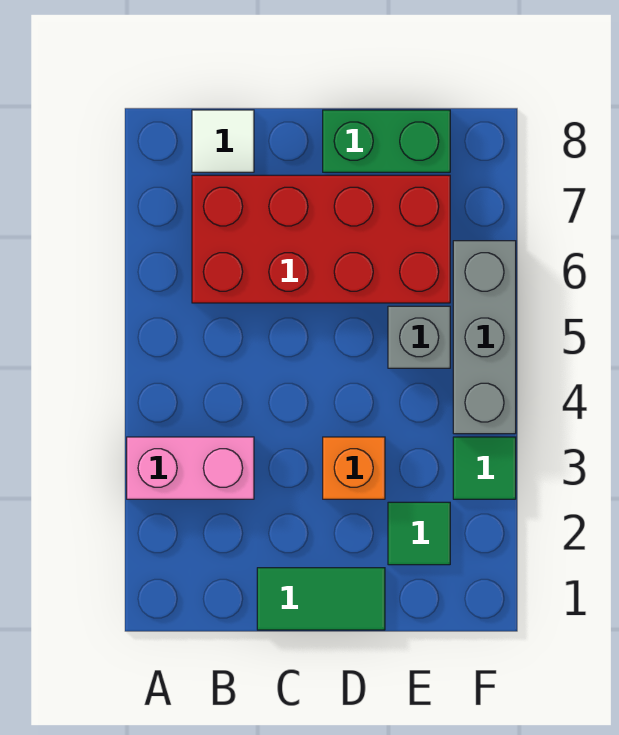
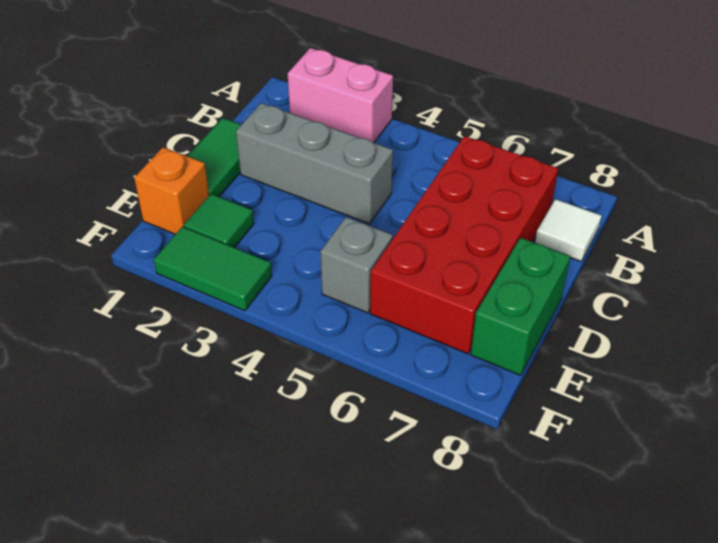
pink brick A3:B3 level 1 -> pink brick A2:A3 level 1
orange brick D3 level 1 -> orange brick E1 level 1
green tile F3 level 1 -> green tile F2:F3 level 1
grey brick F4:F6 level 1 -> grey brick C2:C4 level 1

